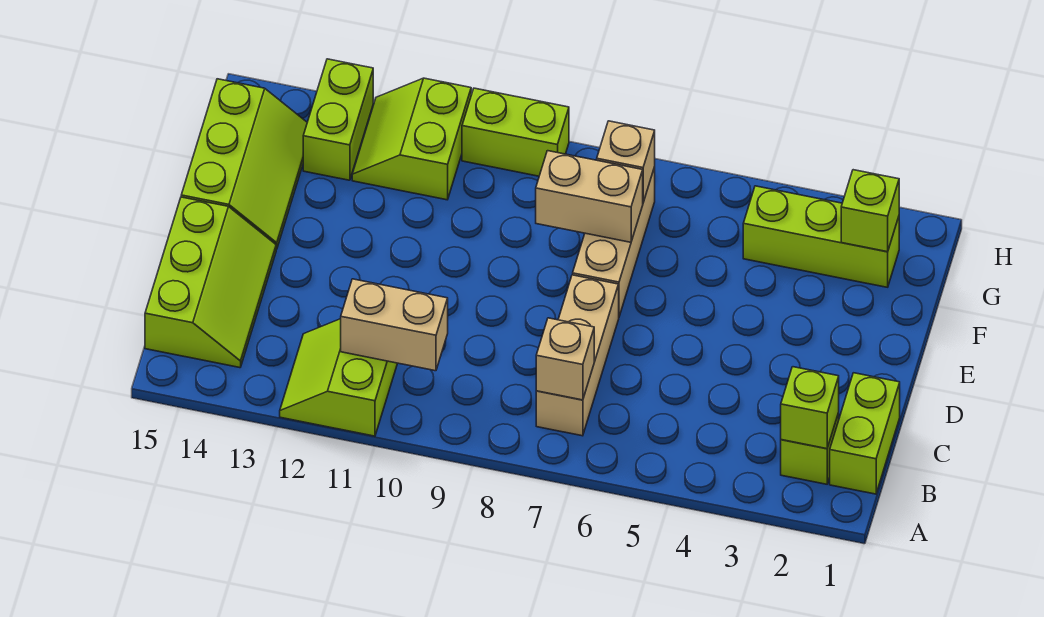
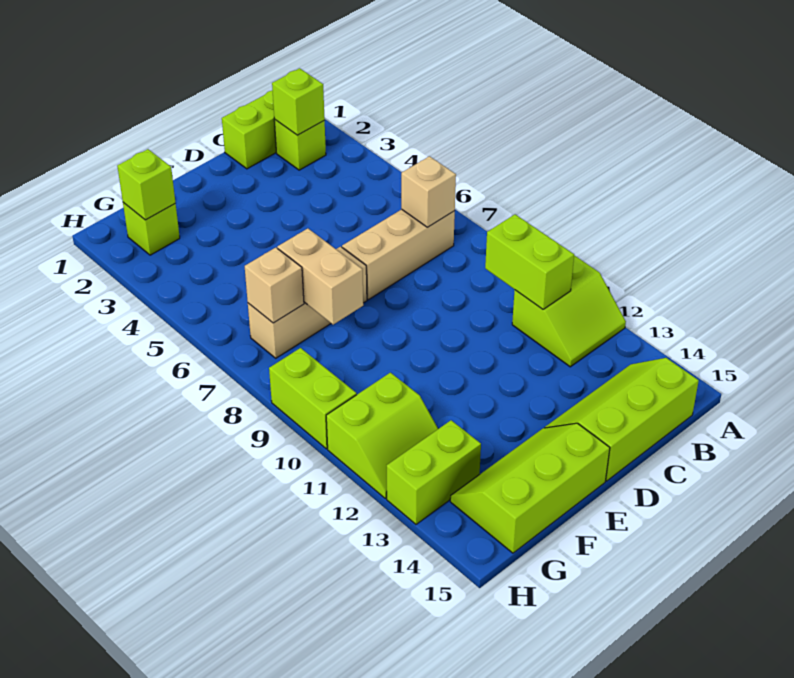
tan brick B10:B11 level 2 -> lime brick B10:B11 level 2
lime brick G2:G4 level 1 -> lime brick G2 level 1

